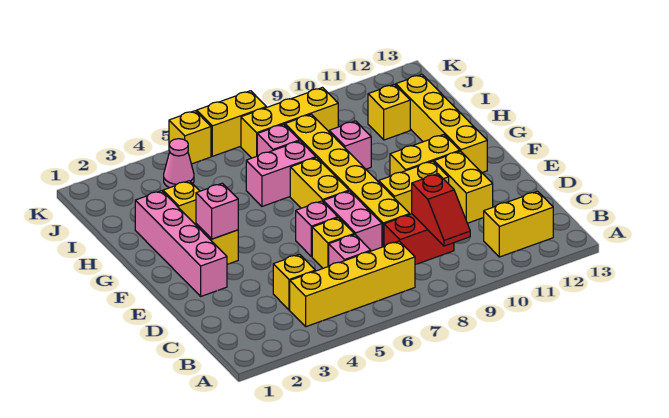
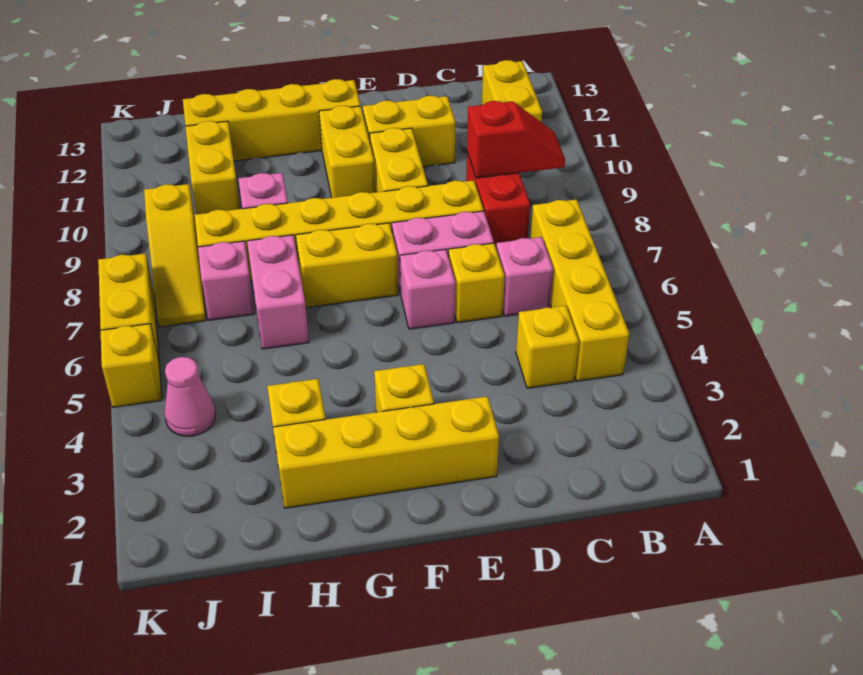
pink brick E2:H2 level 1 -> yellow brick E2:H2 level 1
pink brick F3 level 2 -> none
yellow brick I11 level 1 -> yellow brick I10:I11 level 1
yellow brick J7:J9 level 1 -> yellow slope J7:J9 level 1 top 9

